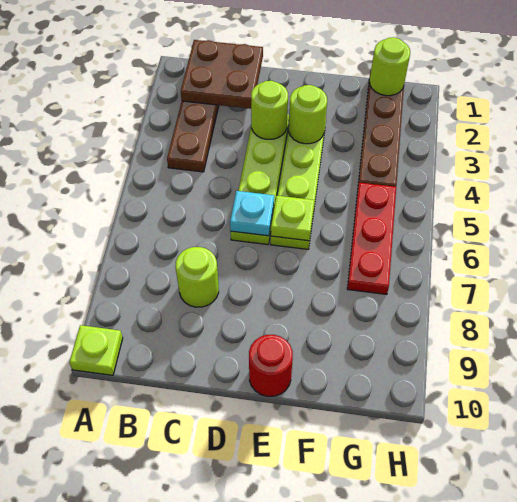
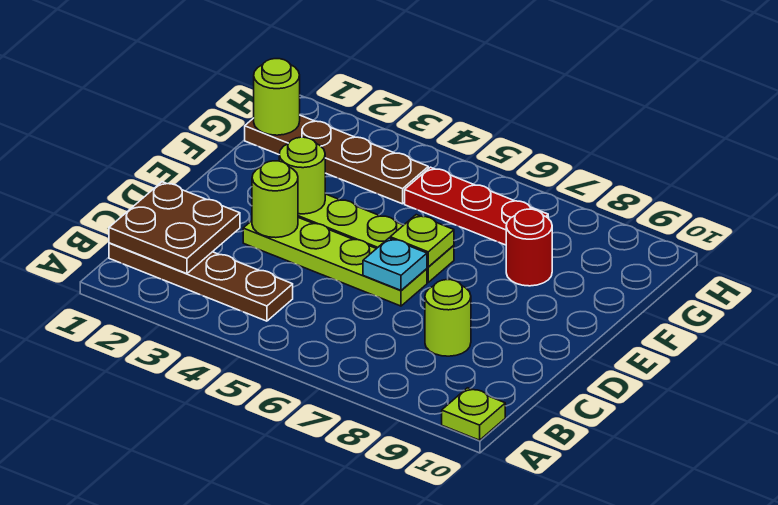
red round brick E10 level 1 -> red round brick F8 level 1

